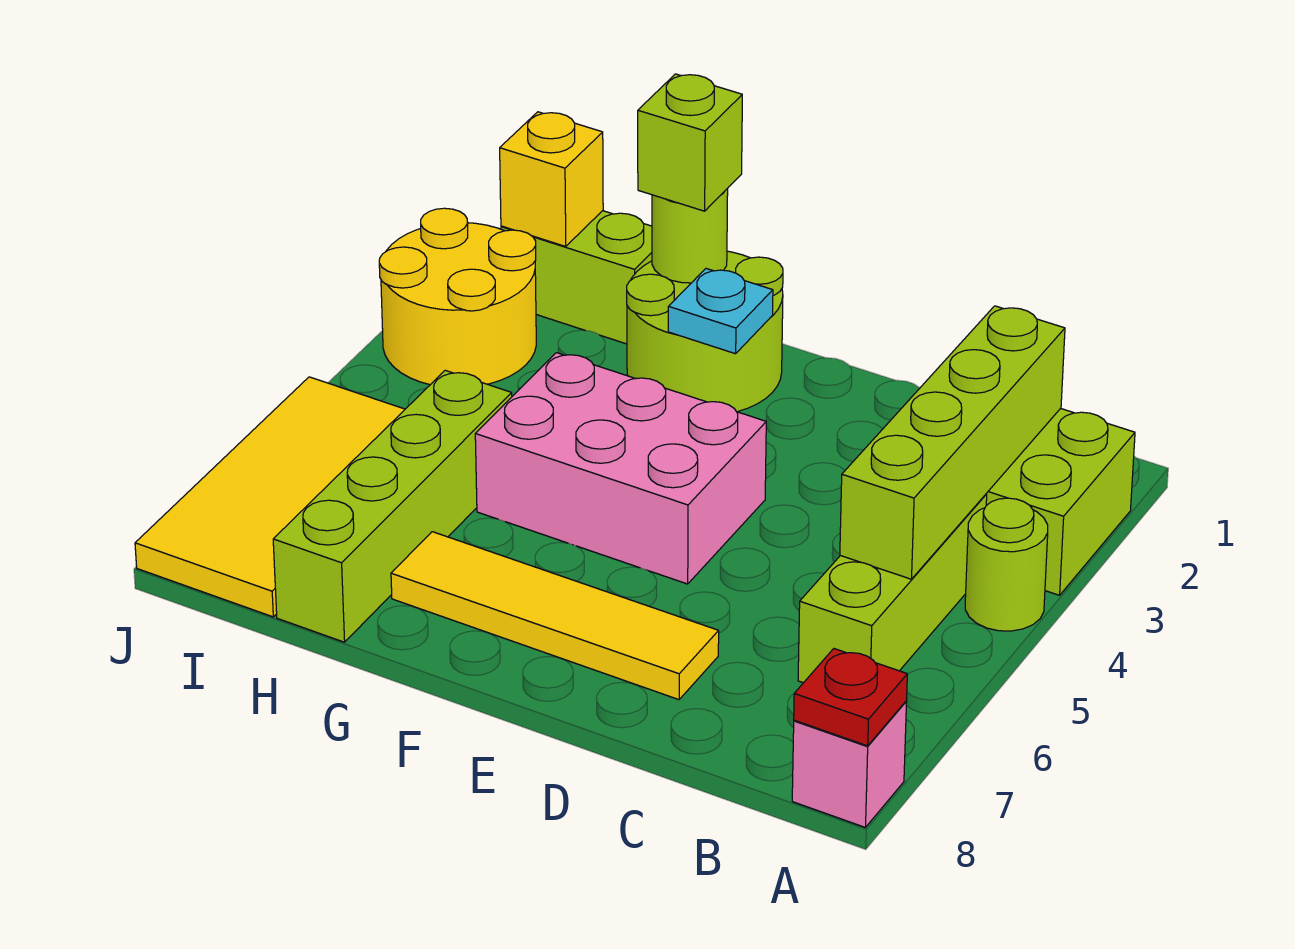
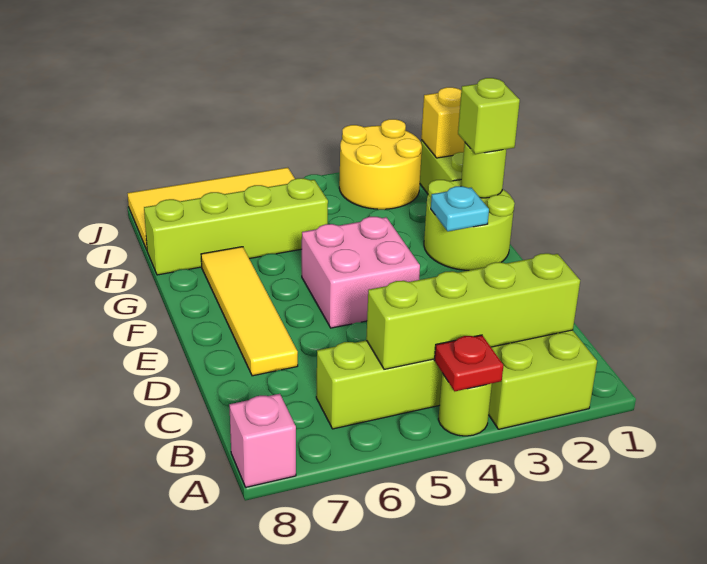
red plate A8 level 2 -> red plate A4 level 2
pink brick E4:G5 level 1 -> pink brick E4:F5 level 1

